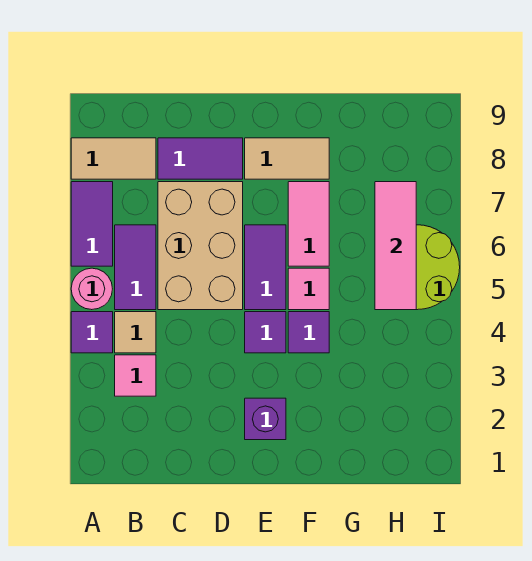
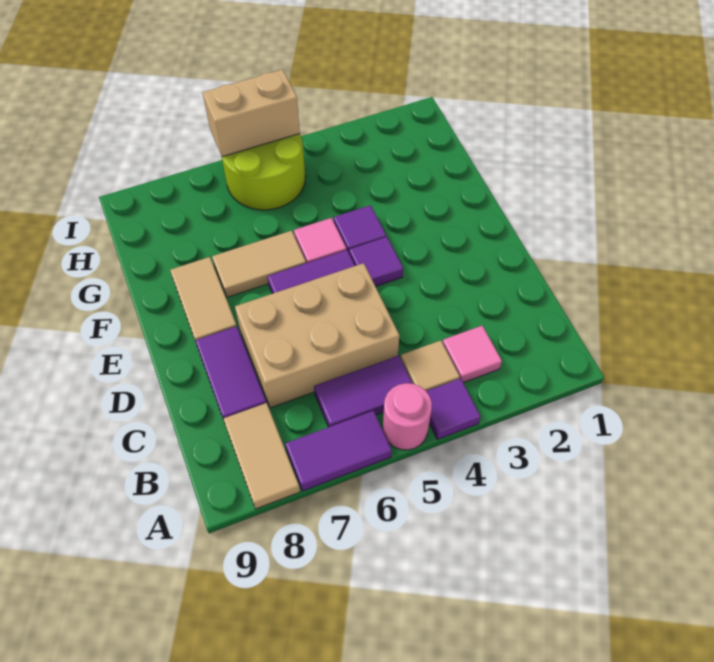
purple brick E2 level 1 -> none
pink tile F6:F7 level 1 -> tan tile F6:F7 level 1
pink tile H5:H7 level 2 -> none
none -> tan brick I5:I6 level 2

